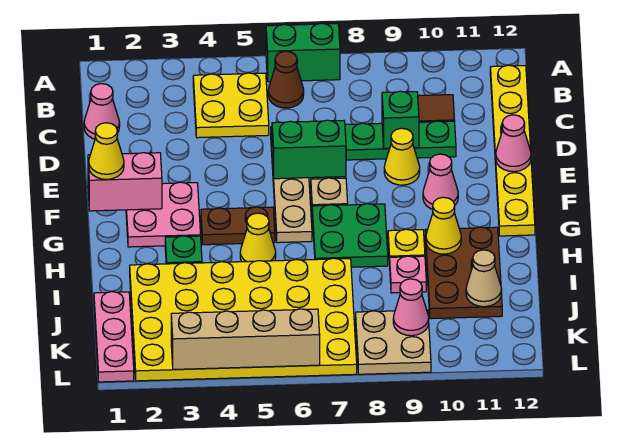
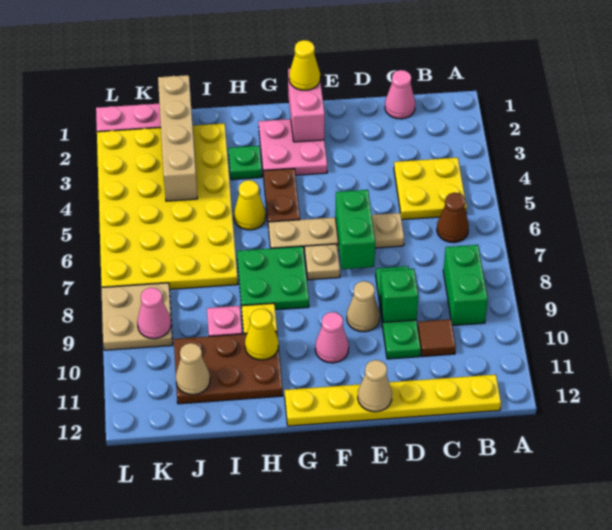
green brick A6:A7 level 1 -> green brick B8:B9 level 1
yellow cone E9 level 1 -> tan cone E9 level 1
pink cone E12 level 2 -> tan cone E12 level 2
tan brick L3:L6 level 2 -> tan brick J1:J4 level 2

